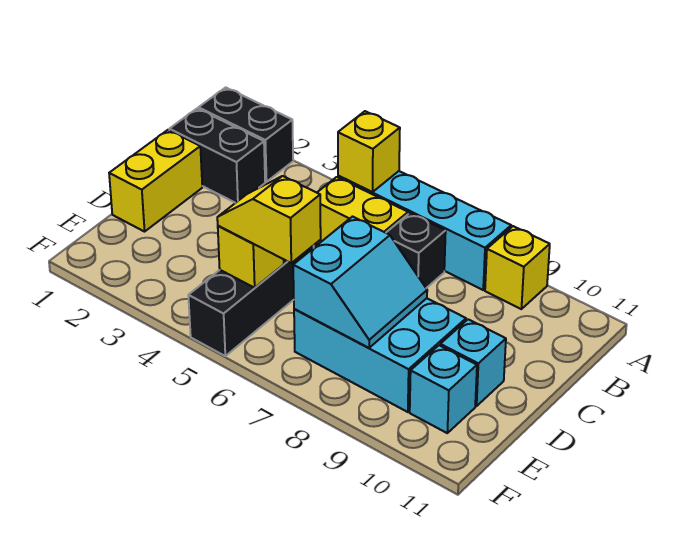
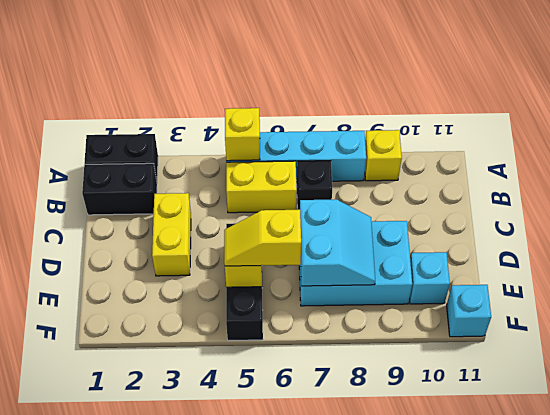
yellow brick C1:D1 level 1 -> yellow brick C3:D3 level 1
cyan brick D10 level 1 -> cyan brick F11 level 1

